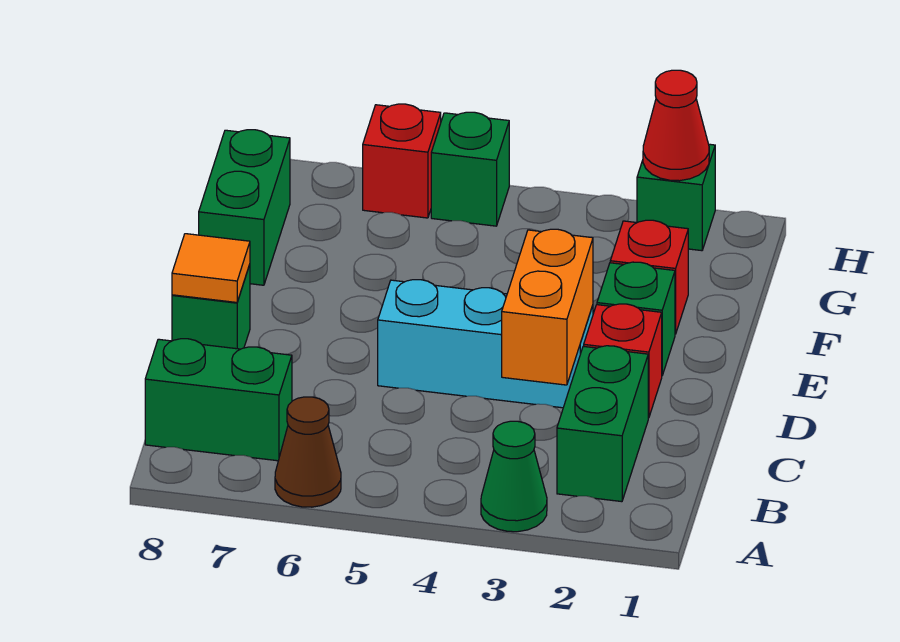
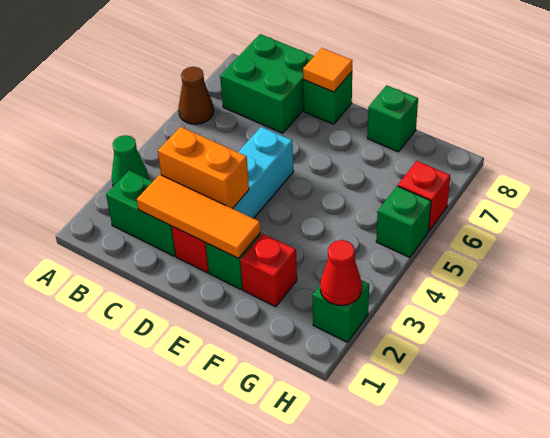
green brick B7:B8 level 1 -> green brick B7:C8 level 1
none -> orange tile C2:E2 level 2
green brick F8:G8 level 1 -> green brick F8 level 1

